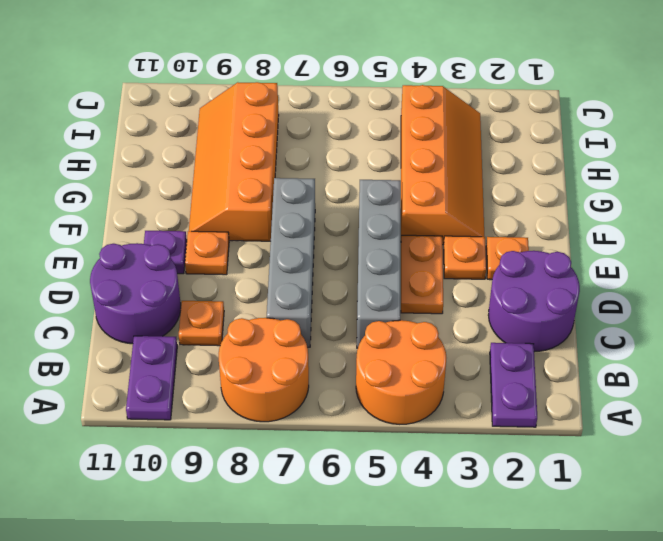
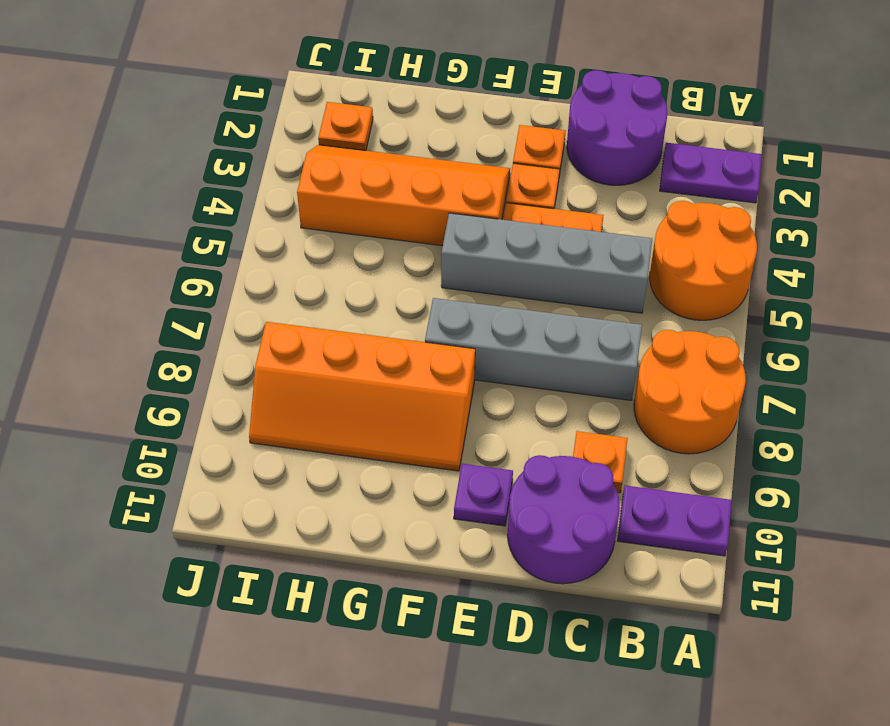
orange plate E9 level 1 -> orange plate I2 level 1

